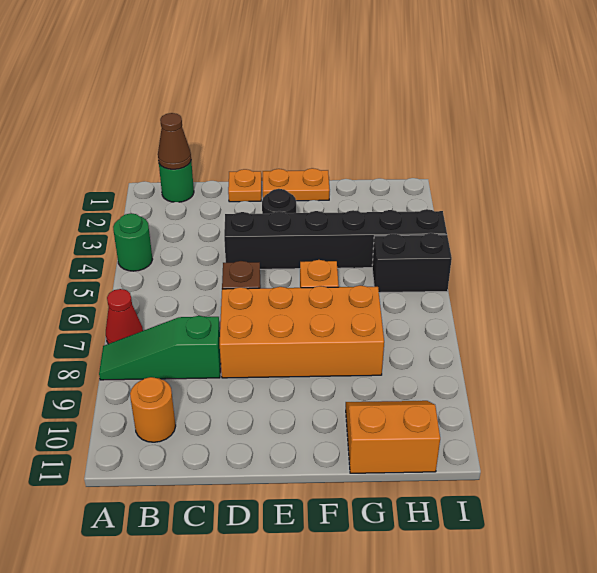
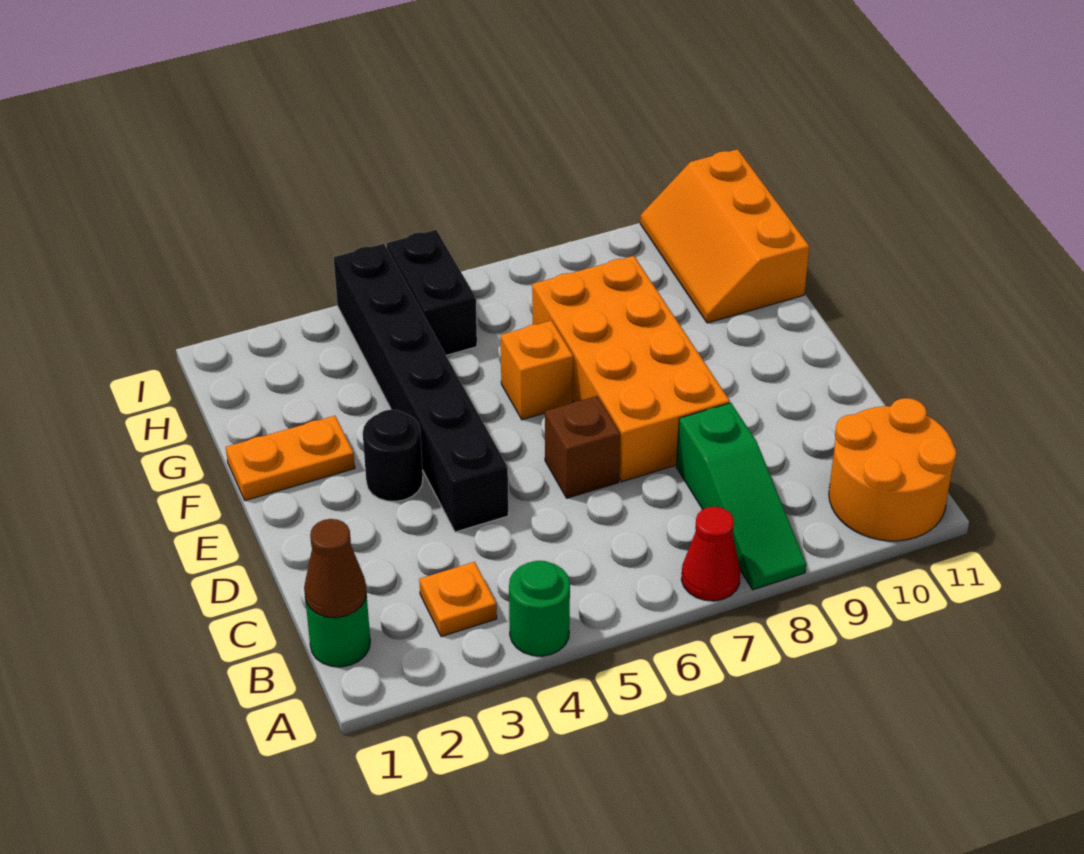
orange round brick B10 level 1 -> orange round brick A10:B11 level 1
orange plate D1 level 1 -> orange plate B3 level 1
orange plate E1:F1 level 1 -> orange plate F1:F2 level 1
orange slope G10:H11 level 1 top 11 -> orange slope G10:I11 level 1 top 11

